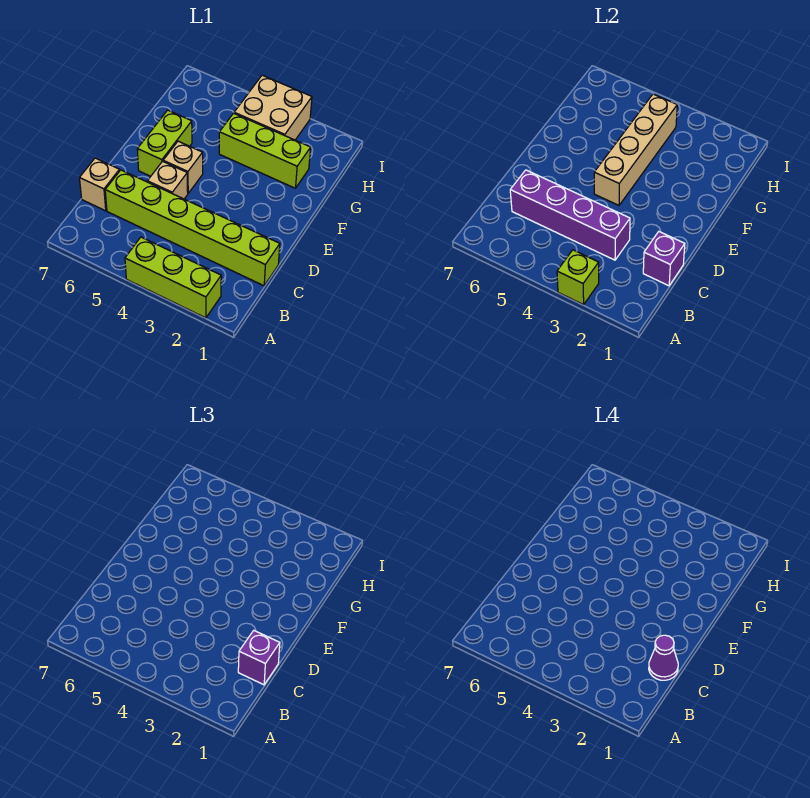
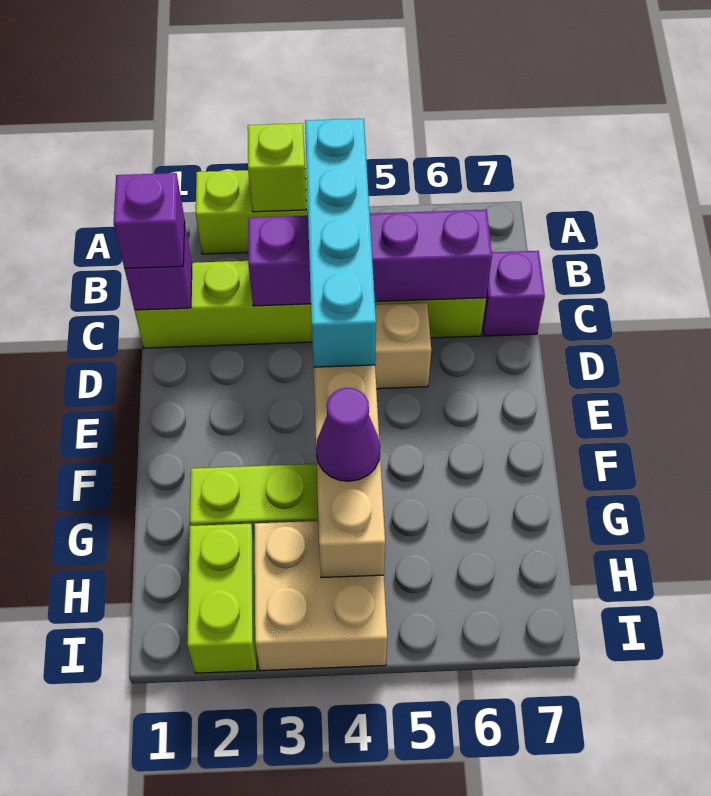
none -> cyan brick B4:E4 level 3
purple cone C1 level 4 -> purple cone G4 level 3
tan brick C7 level 1 -> purple brick C7 level 1
tan brick E5 level 1 -> none
lime brick E6:F6 level 1 -> lime brick H2:I2 level 1

